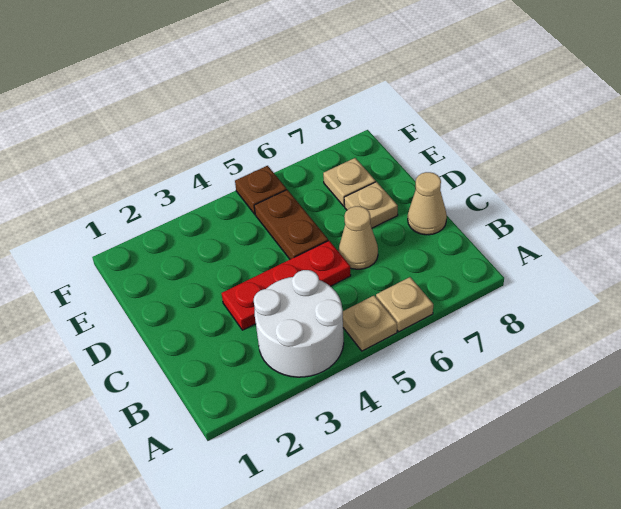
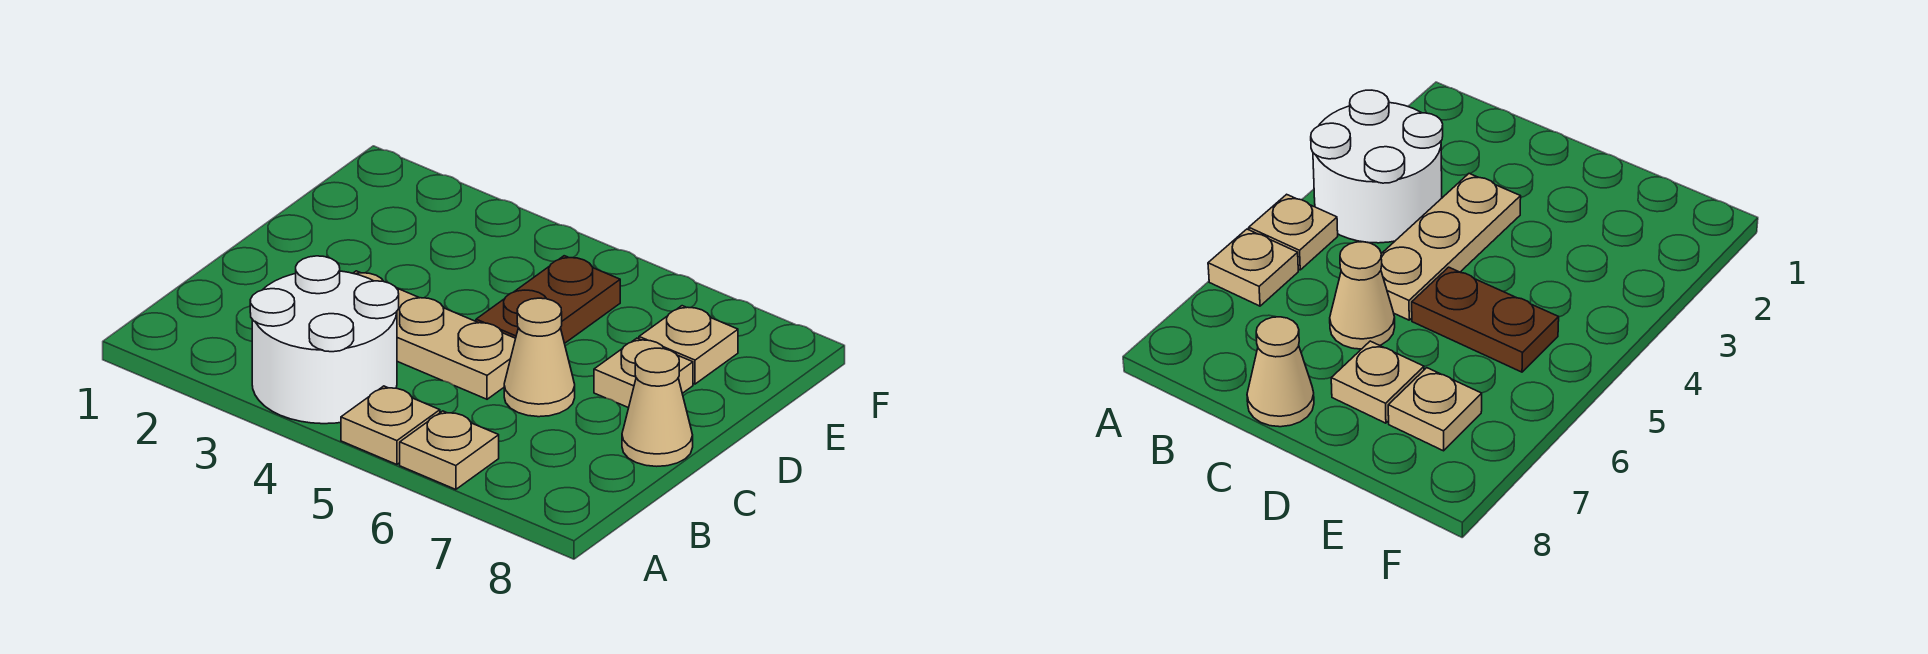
red plate C3:C5 level 1 -> tan plate C3:C5 level 1
brown plate F5 level 1 -> none

